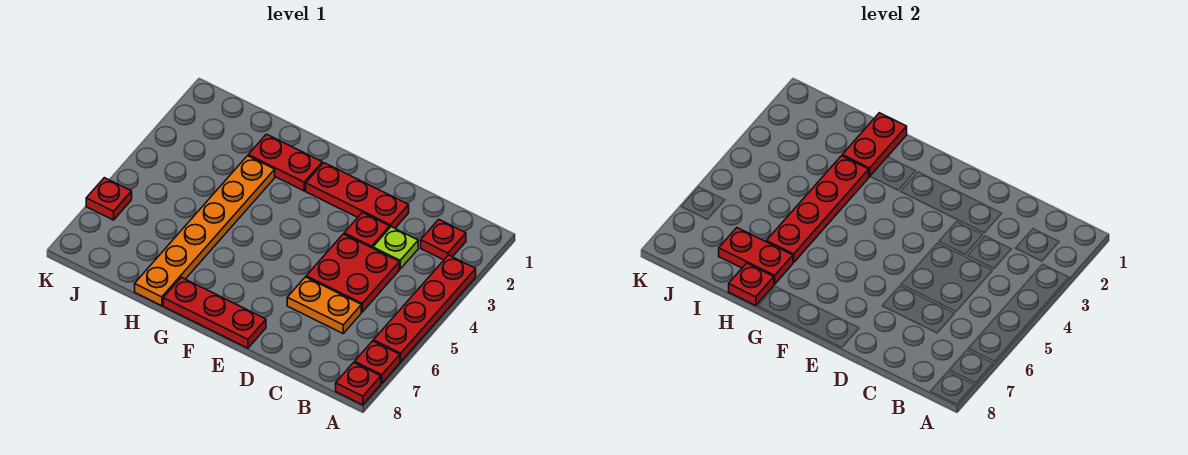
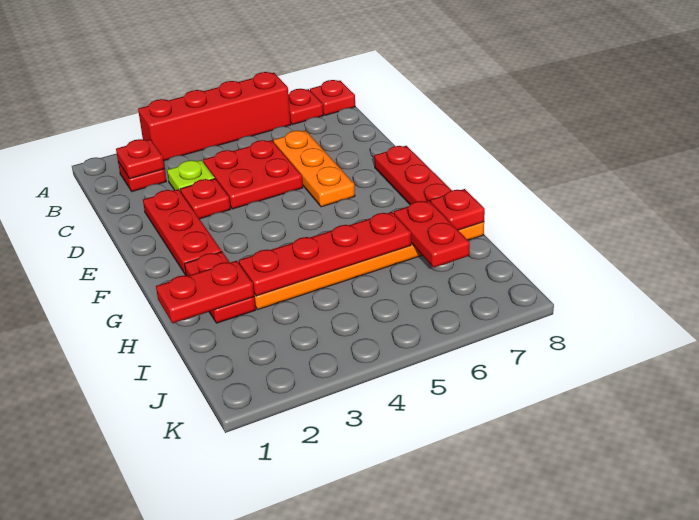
red plate A3:A6 level 1 -> red brick A3:A6 level 1
orange plate C6:D6 level 1 -> orange plate C6:E6 level 1
red plate K6 level 1 -> red plate B2 level 2

